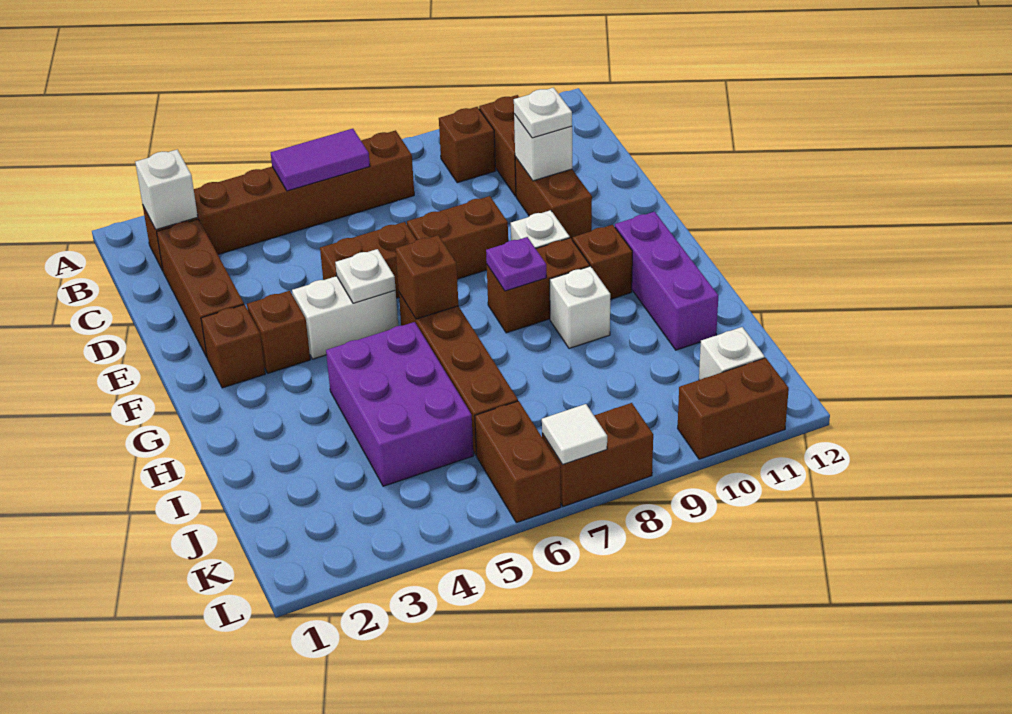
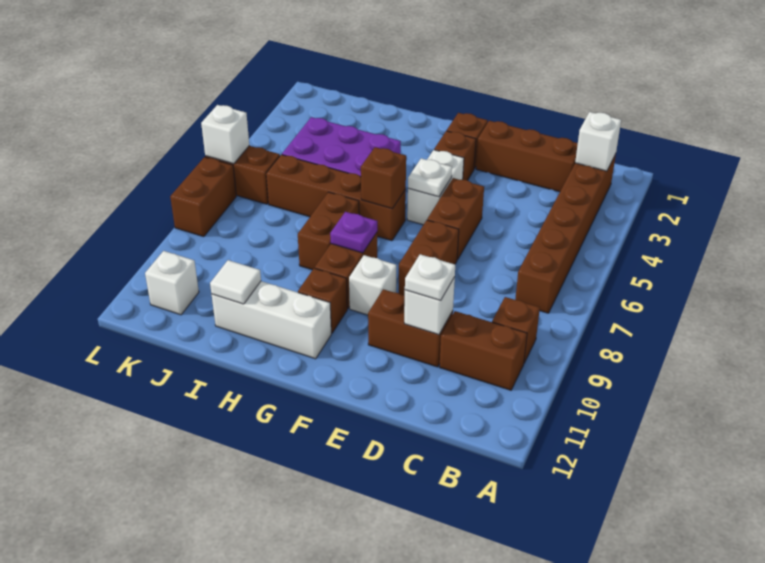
purple tile B5:B6 level 2 -> none
purple brick G11:I11 level 1 -> white brick G11:I11 level 1
white brick H9 level 1 -> white brick L6 level 2
white tile L7 level 2 -> white tile I11 level 2
brown brick L10:L11 level 1 -> brown brick H7:H8 level 1

